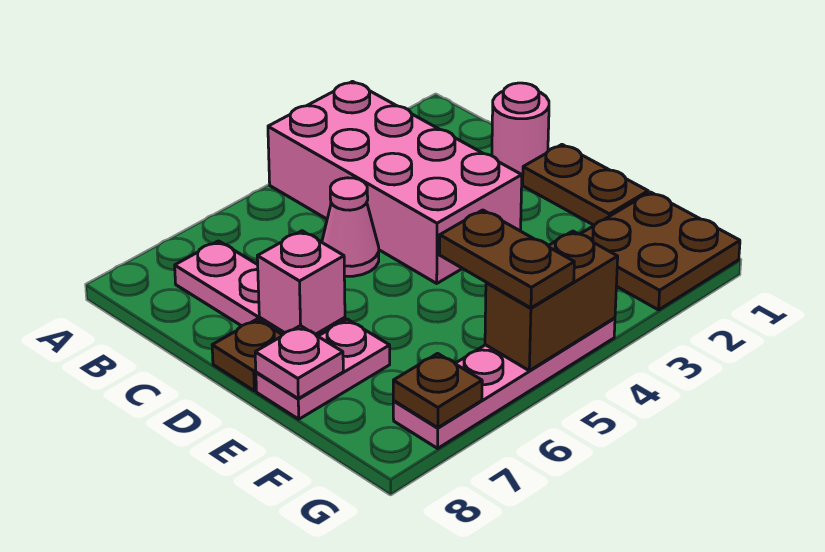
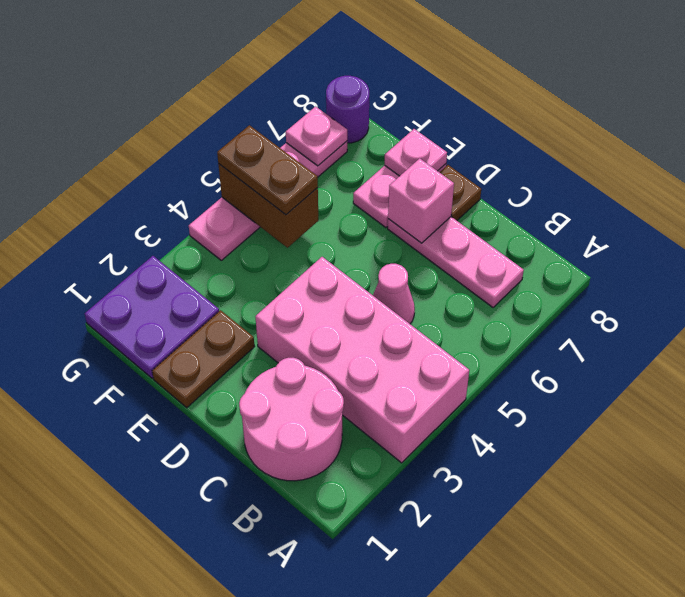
pink round brick C1 level 1 -> pink round brick B1:C2 level 1
brown plate D1:E1 level 1 -> brown plate E1:E2 level 1
brown plate F1:G2 level 1 -> purple plate F1:G2 level 1
brown brick G4:G5 level 2 -> brown brick F5:G5 level 2
brown plate G7 level 2 -> pink plate G7 level 2
none -> purple round brick G8 level 1

